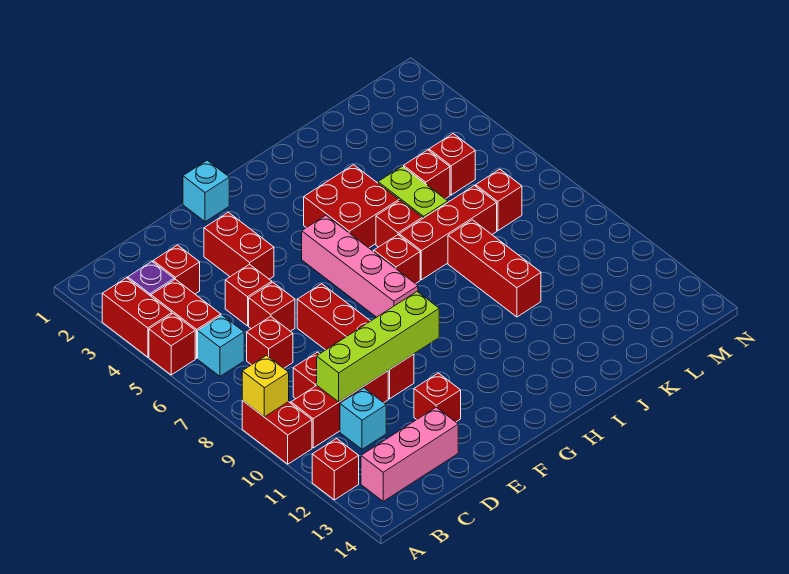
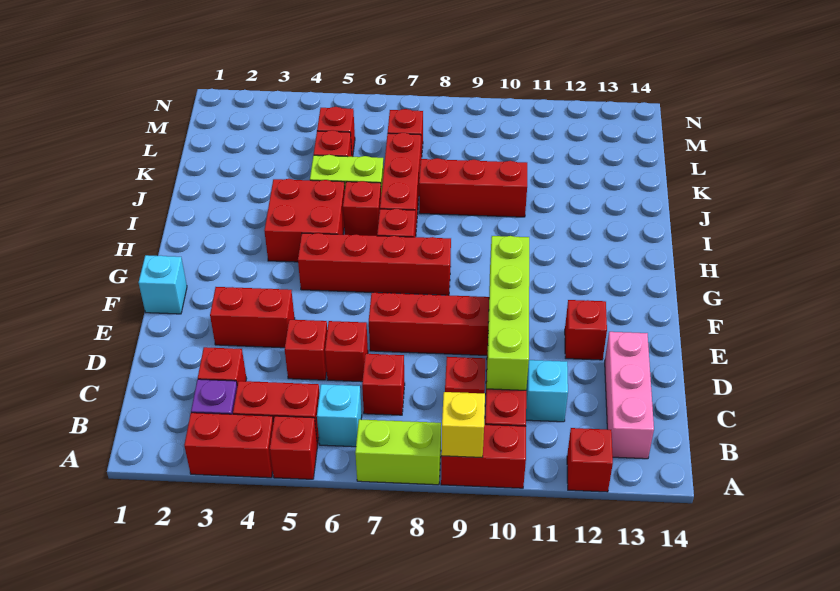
none -> lime brick A7:A8 level 1
pink brick G5:G8 level 1 -> red brick G5:G8 level 1

